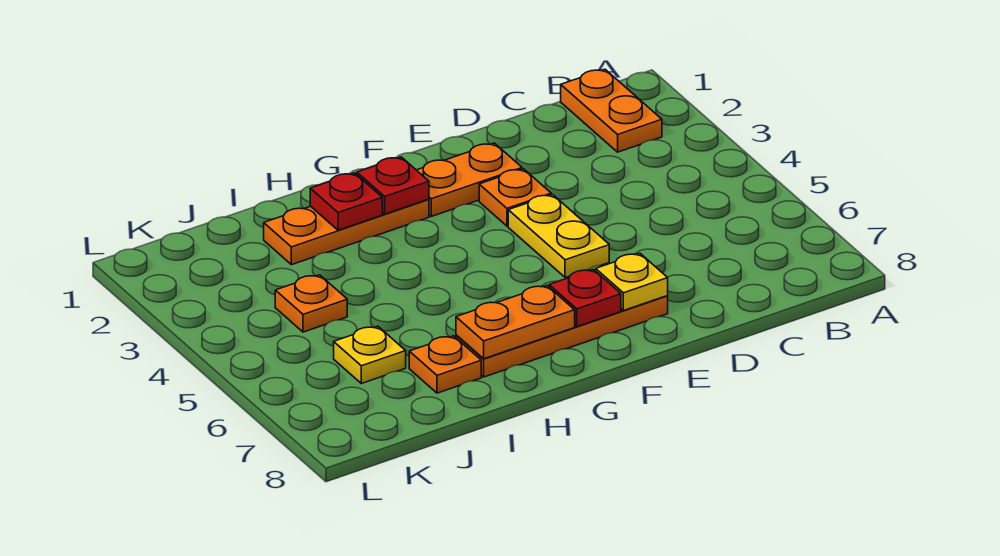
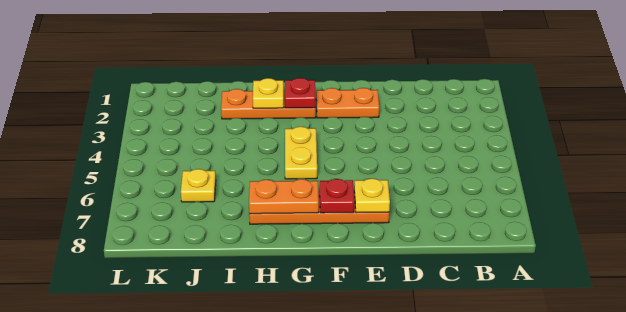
orange plate B1:B2 level 1 -> none
orange plate E3 level 1 -> none
yellow plate E4:E5 level 1 -> yellow plate G4:G5 level 1
red plate H2 level 2 -> yellow plate H2 level 2
orange plate I7 level 1 -> none
orange plate J4 level 1 -> none

